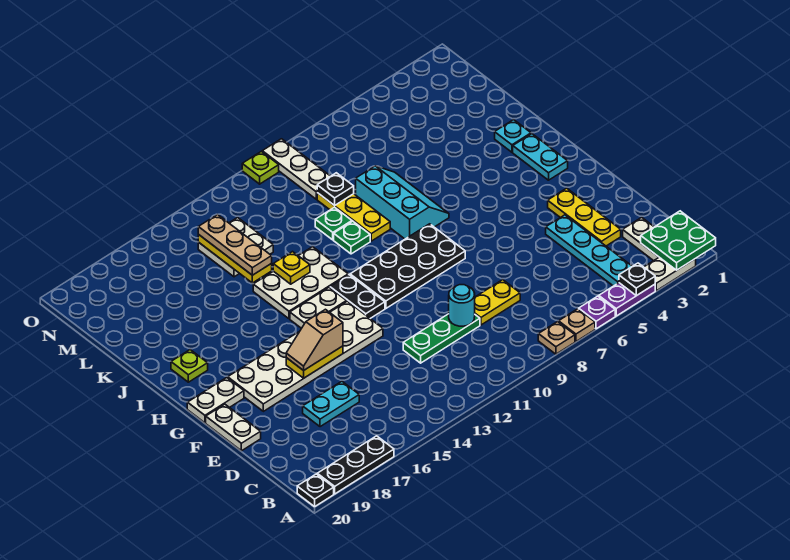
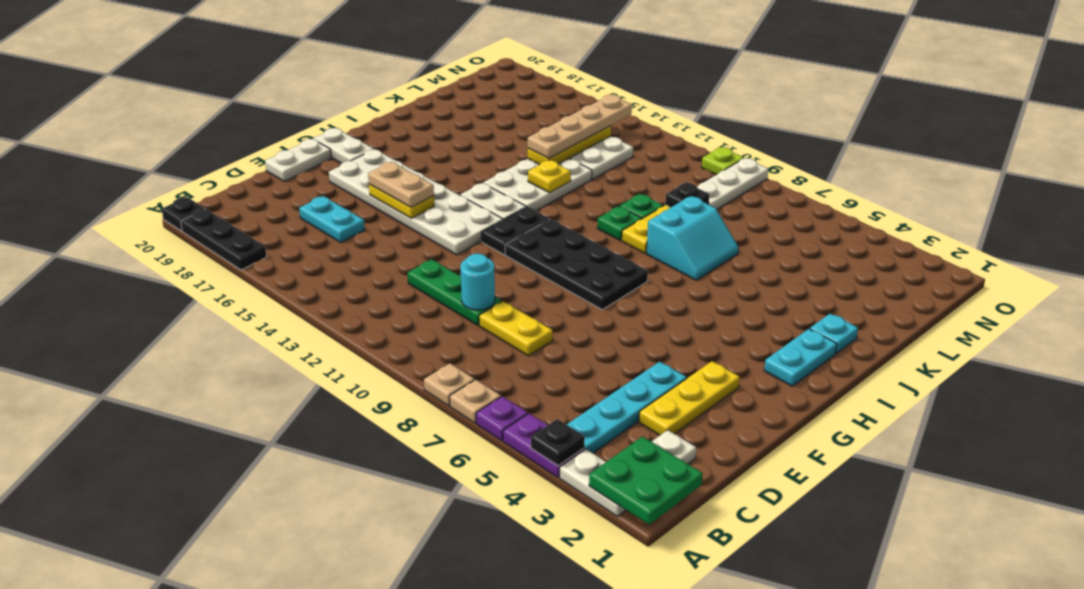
tan slope F15:F16 level 3 top 15 -> tan plate F15:F16 level 3
cyan slope I7:K8 level 1 top 8 -> cyan slope J7:K8 level 1 top 8
white plate I12:J14 level 1 -> white plate I13:K14 level 1
lime plate I19 level 1 -> none
tan plate K14:M14 level 3 -> tan plate K14:N14 level 3

